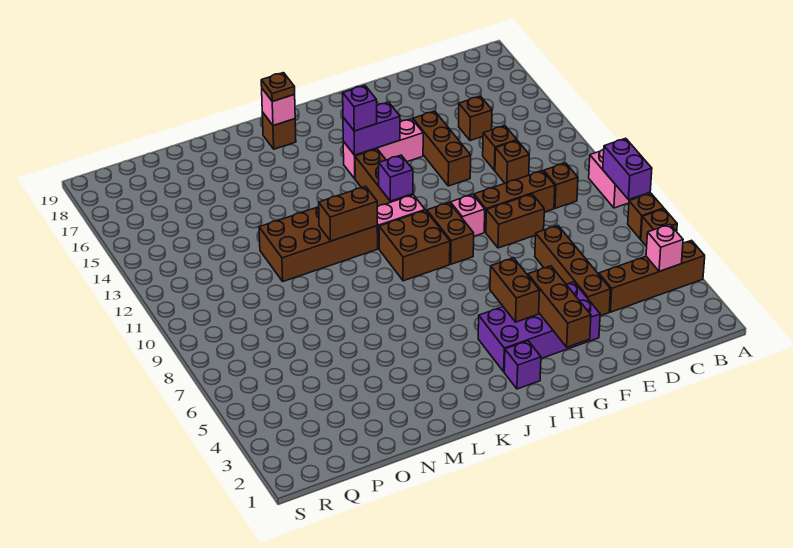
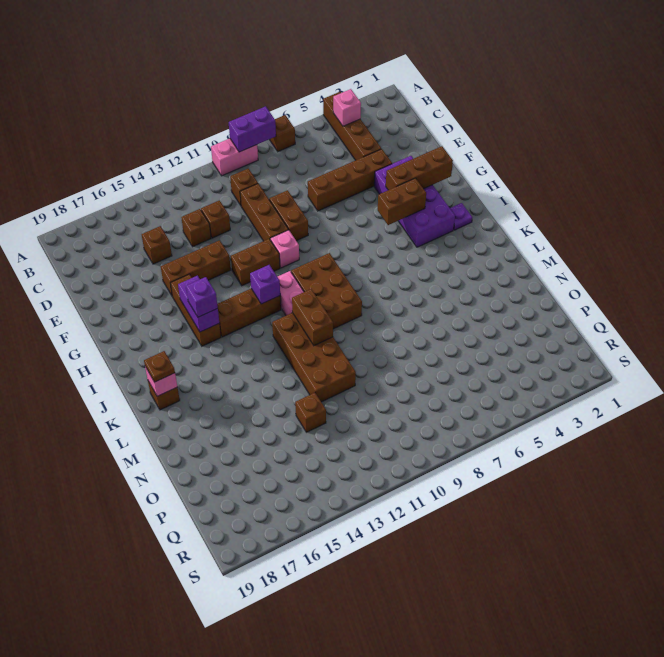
brown brick A6 level 1 -> brown brick O13 level 1
pink brick G15:I15 level 1 -> brown brick G15:I15 level 1
brown brick H9:H10 level 1 -> brown brick G11:G12 level 1
purple brick I2 level 1 -> purple plate I2 level 1
brown brick I9:J10 level 1 -> brown brick I9:K10 level 1

